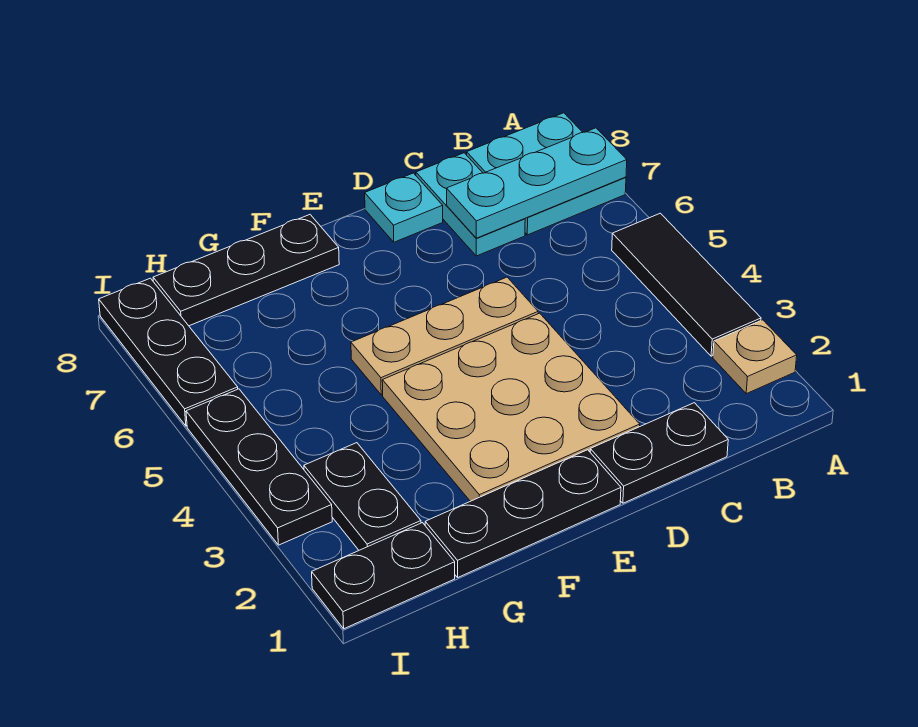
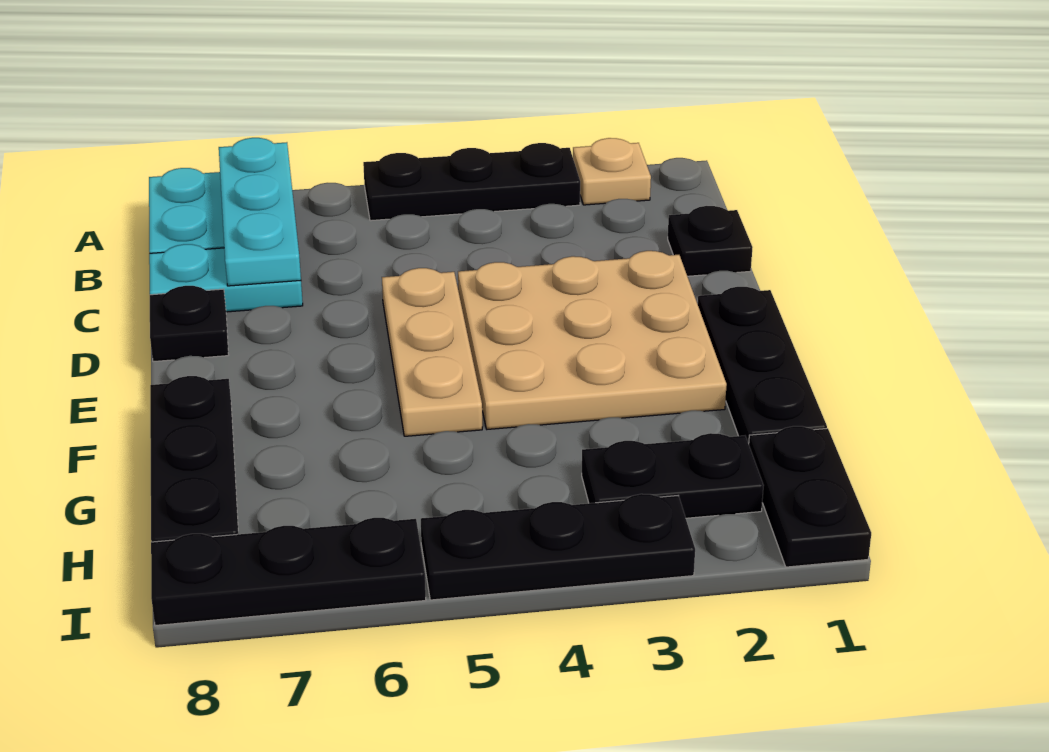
black tile A3:A5 level 1 -> black plate A3:A5 level 1
black plate C1:D1 level 1 -> black plate C1 level 1
cyan plate D8 level 1 -> black plate D8 level 1

